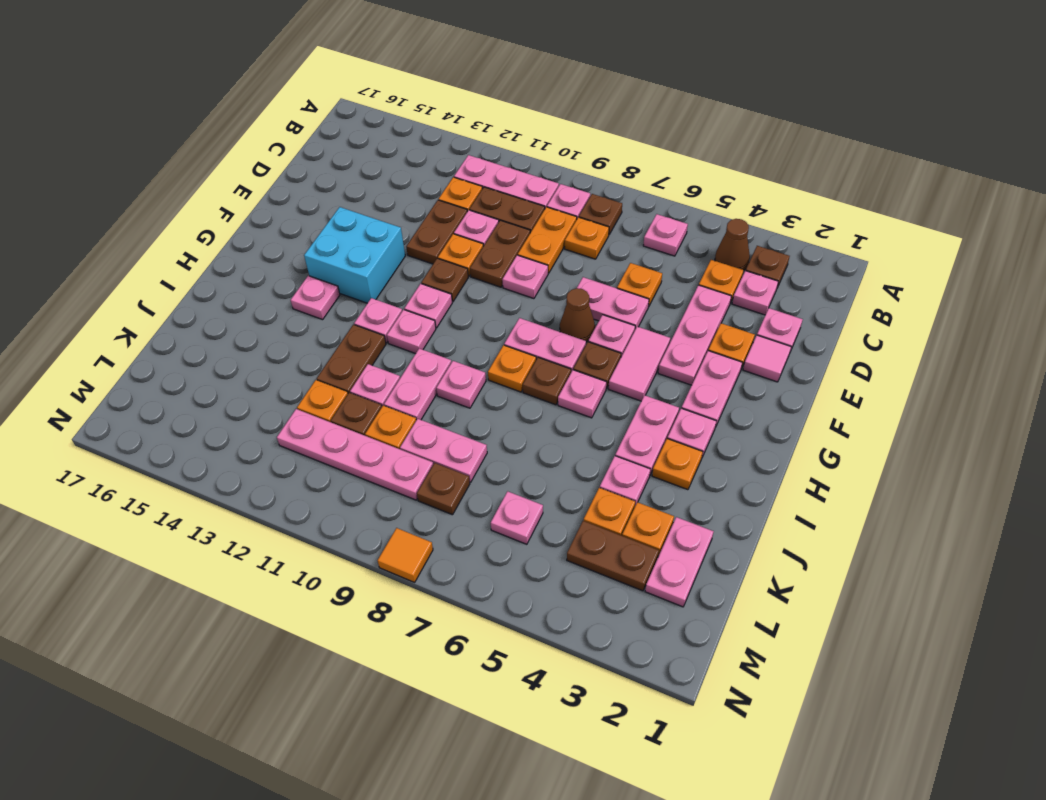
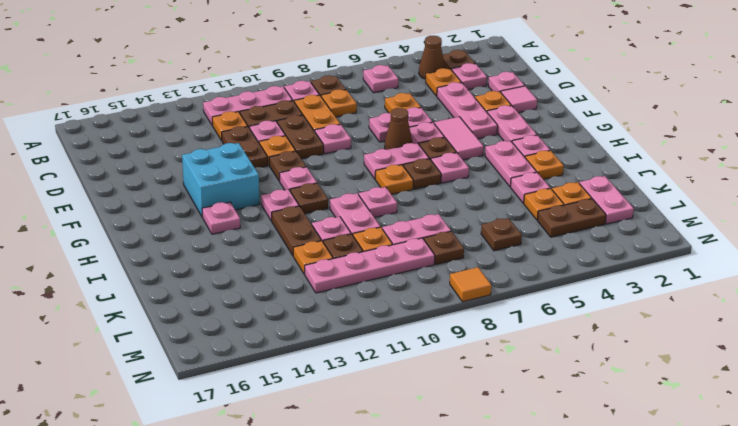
pink plate H11 level 1 -> brown plate H11 level 1
pink plate L6 level 1 -> brown plate L6 level 1

